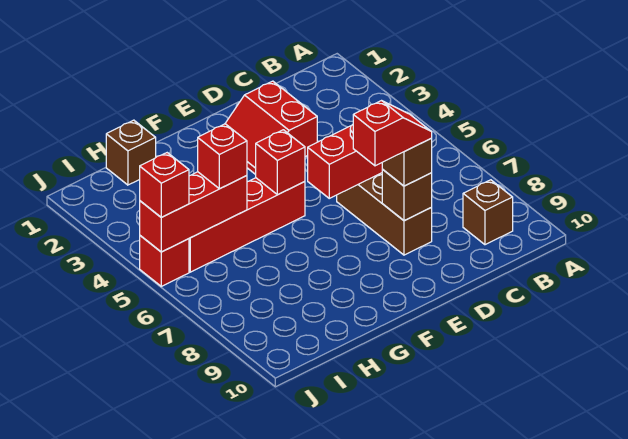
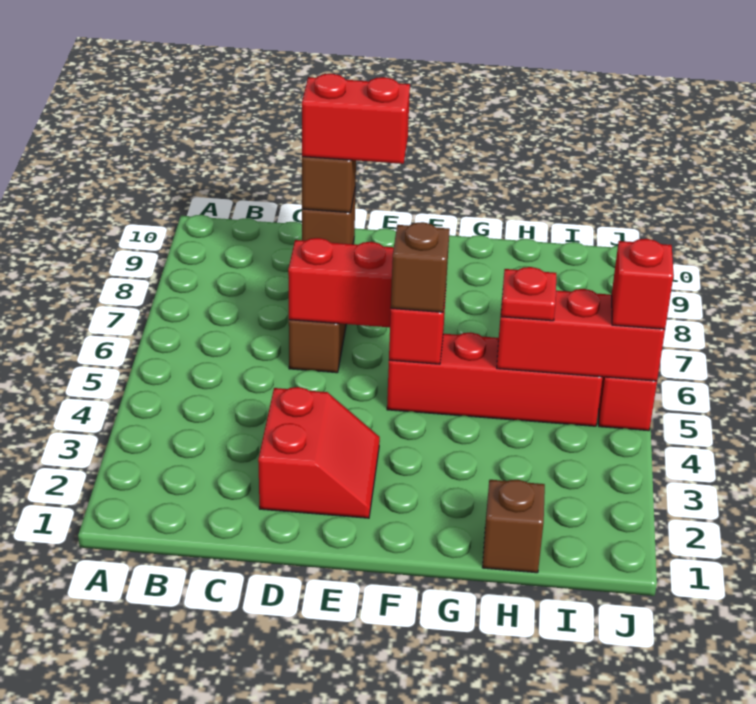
brown brick B9 level 1 -> brown brick F5 level 3
red slope D8:E8 level 4 top E -> red brick D8:E8 level 4
red brick H5 level 3 -> red plate H5 level 3

